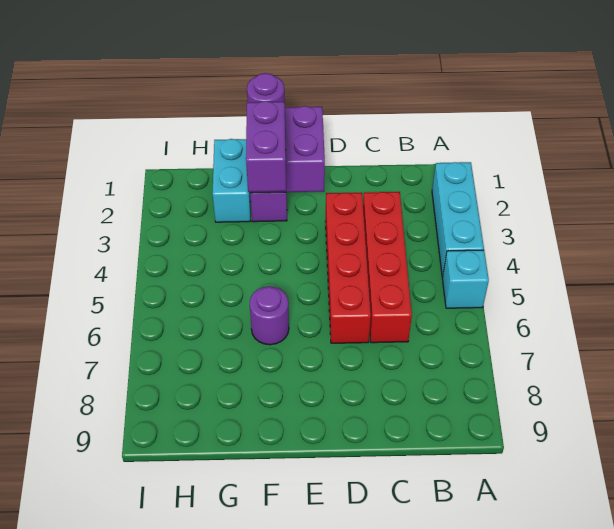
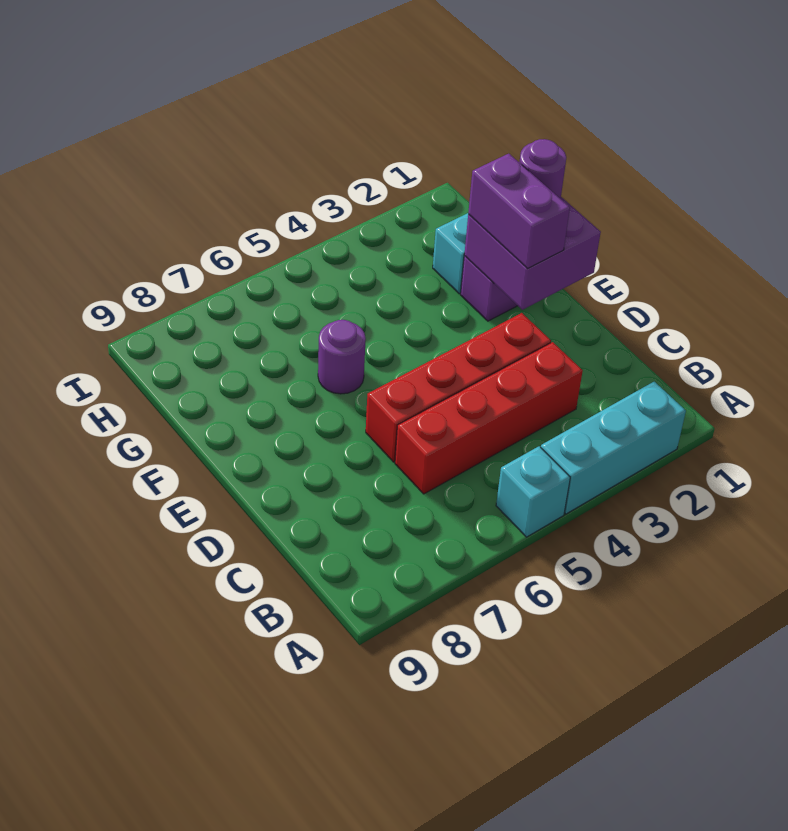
purple brick F2:F3 level 3 -> purple brick E2:F2 level 3

